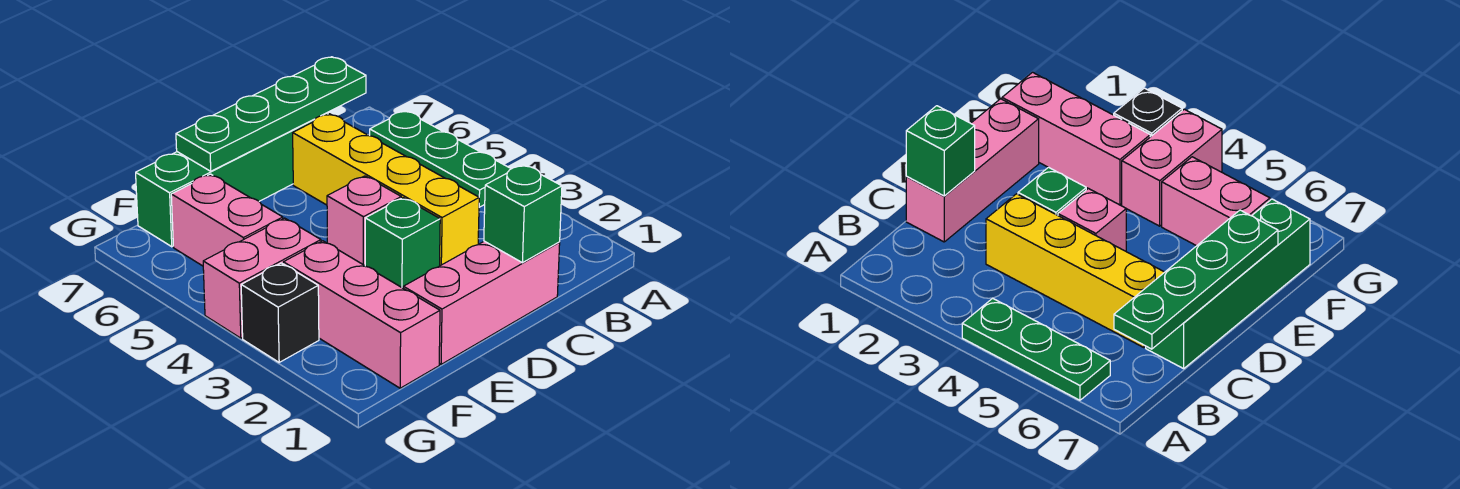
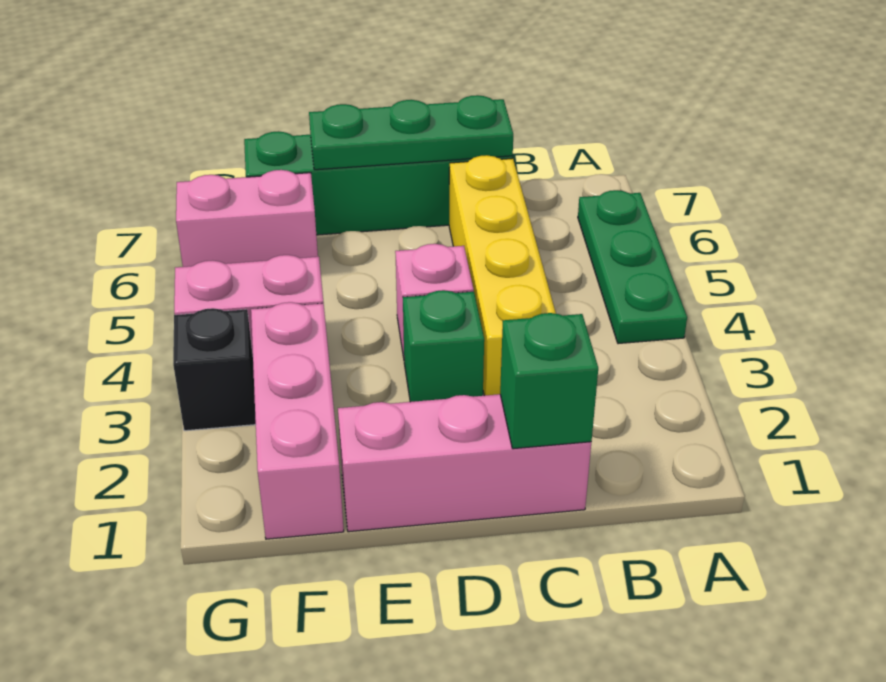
green plate B7:E7 level 2 -> green plate C7:E7 level 2
pink brick F5:F6 level 1 -> pink brick F6:G6 level 1

